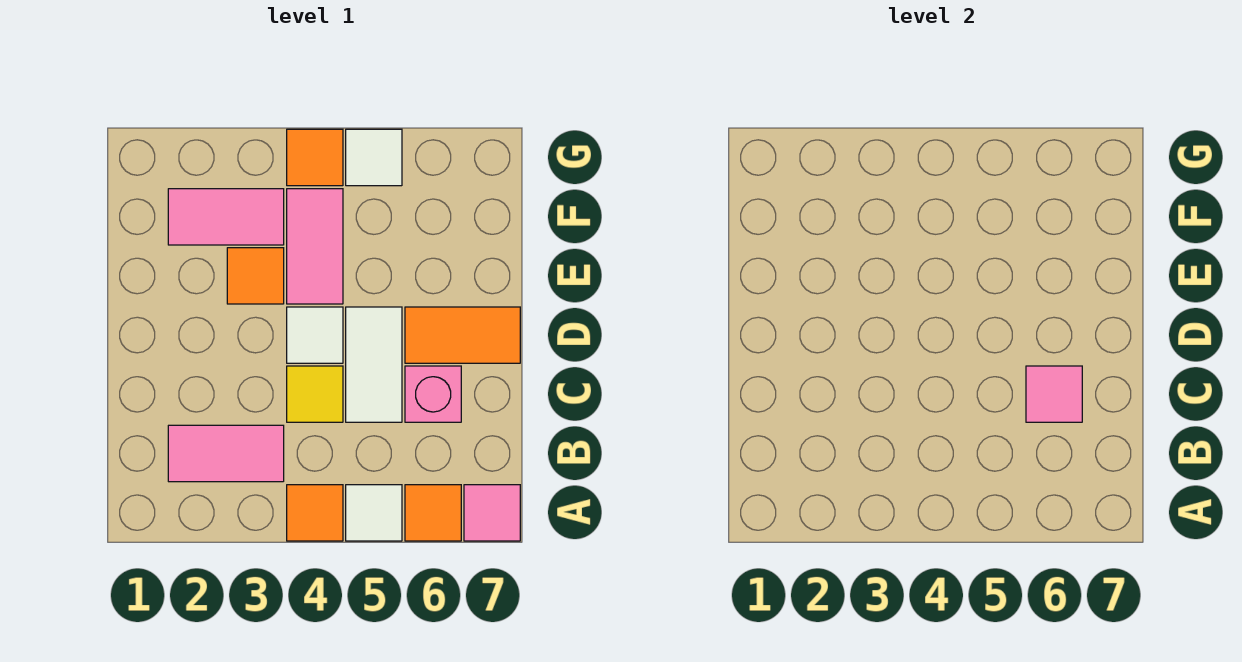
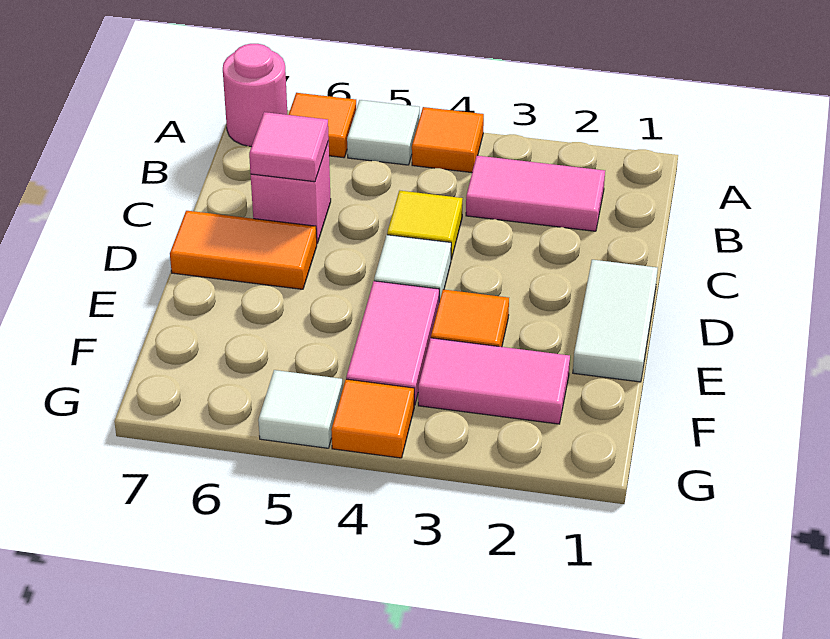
pink tile A7 level 1 -> pink round brick A7 level 1
white tile C5:D5 level 1 -> white tile D1:E1 level 1

